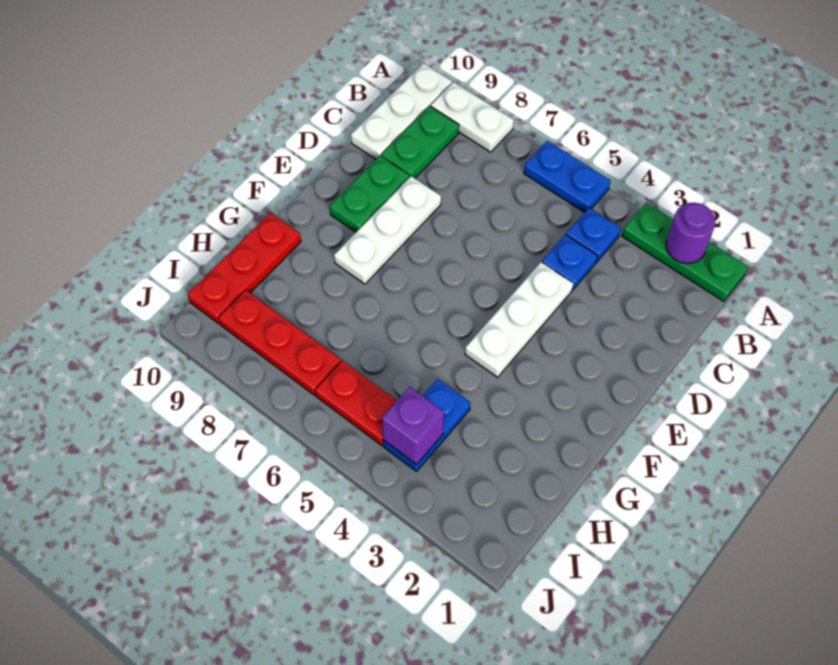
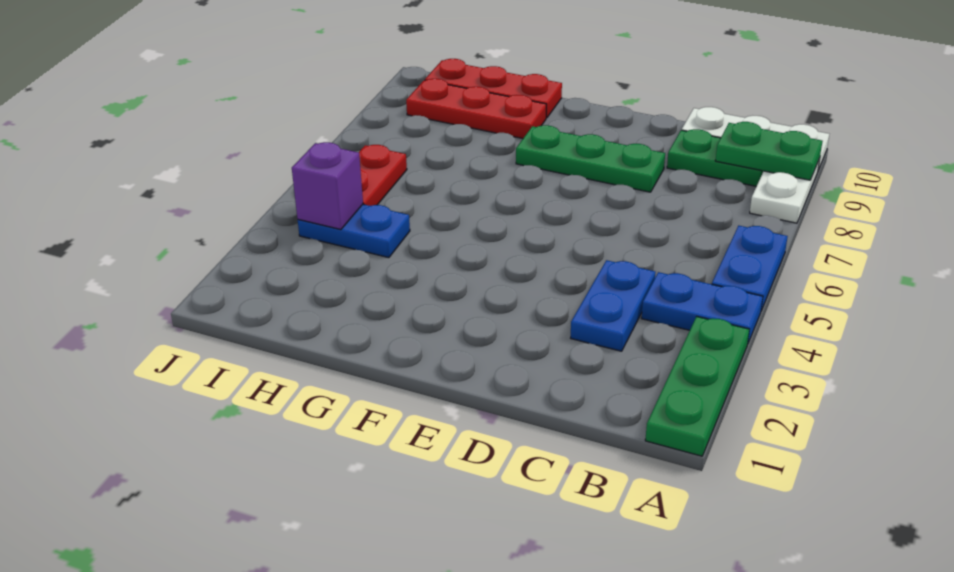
purple round brick A2 level 2 -> none
blue plate B4 level 1 -> blue plate A4:B4 level 1
blue plate C4 level 1 -> blue plate C3:C4 level 1
white plate D4:F4 level 1 -> none
white plate D8:F8 level 1 -> green plate D8:F8 level 1
green plate D9:E9 level 1 -> green plate A9:B9 level 2
red plate I7:I9 level 1 -> red plate G9:I9 level 1

